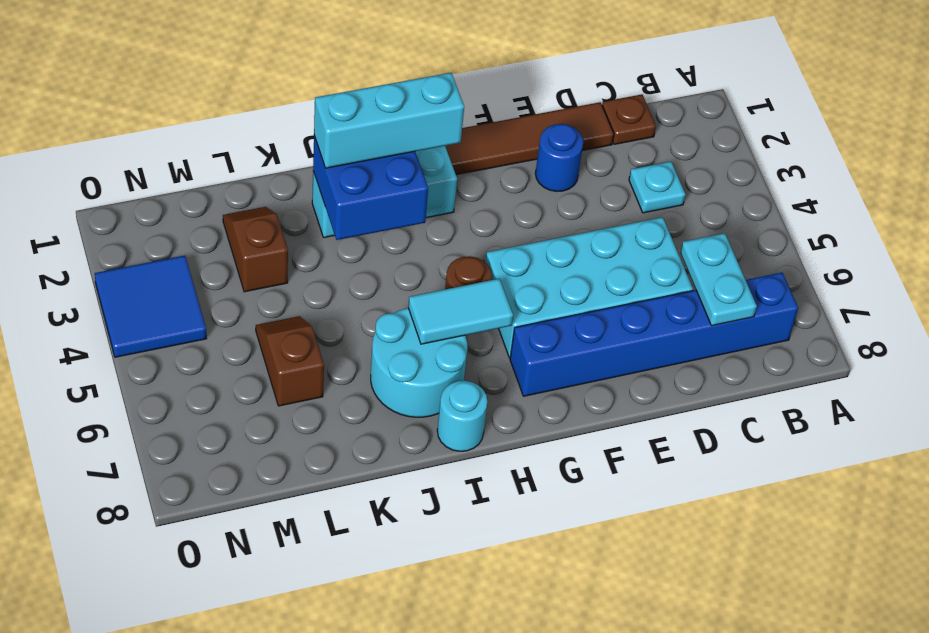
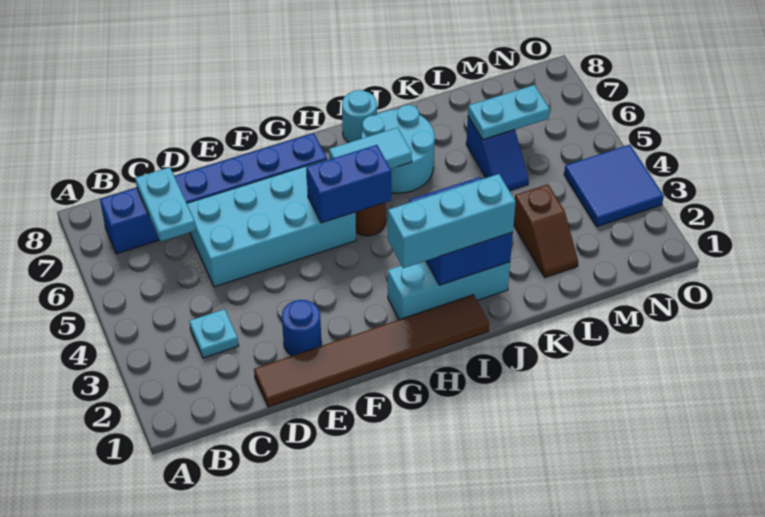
brown plate C1 level 1 -> none
none -> blue brick G5:H5 level 2
brown slope L5:L6 level 1 top 6 -> blue slope L5:L6 level 1 top 6
none -> cyan plate L6:M6 level 2

